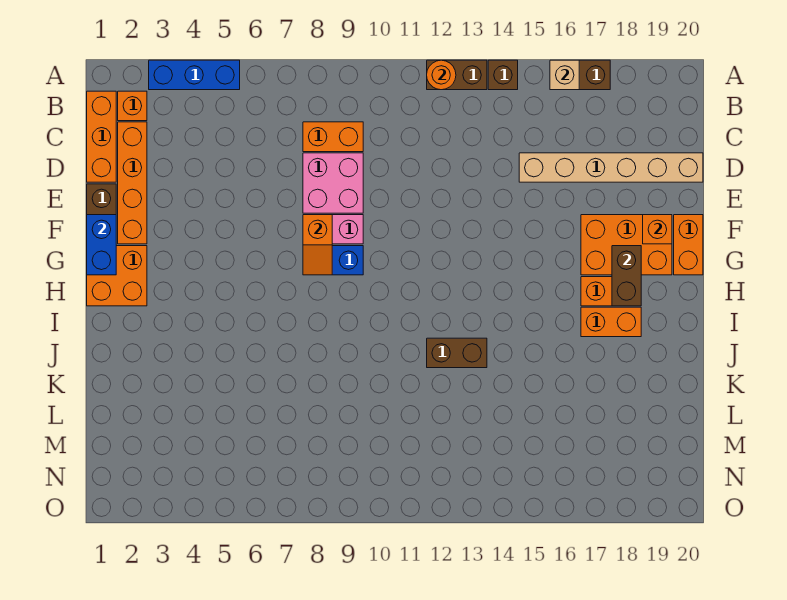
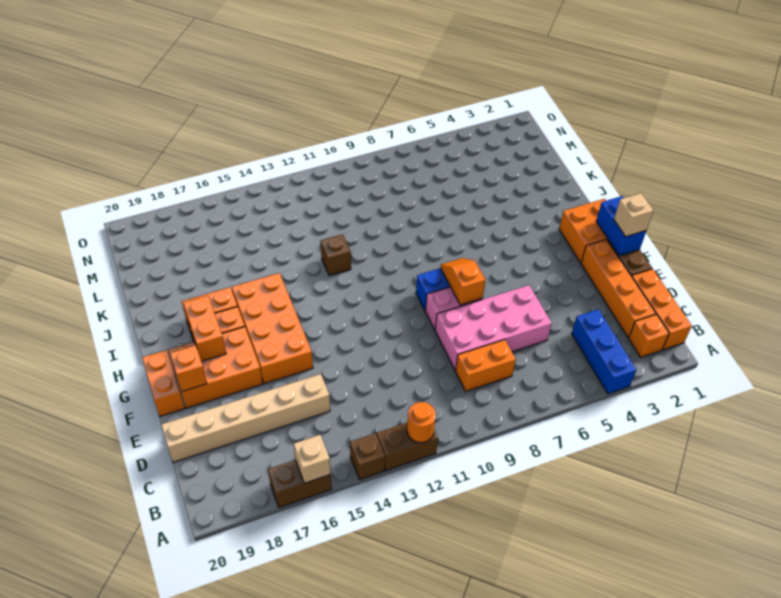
blue brick A3:A5 level 1 -> blue brick A4:C4 level 1
pink brick D8:E9 level 1 -> pink brick D6:E9 level 1
none -> tan brick F1 level 3
none -> orange brick F15:I16 level 1
brown brick G18:H18 level 2 -> orange brick G18:H18 level 2
brown brick J12:J13 level 1 -> brown brick J12 level 1

